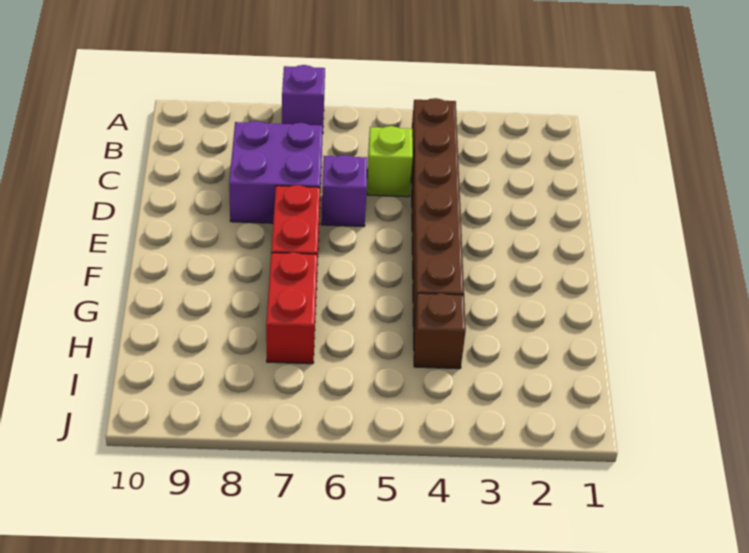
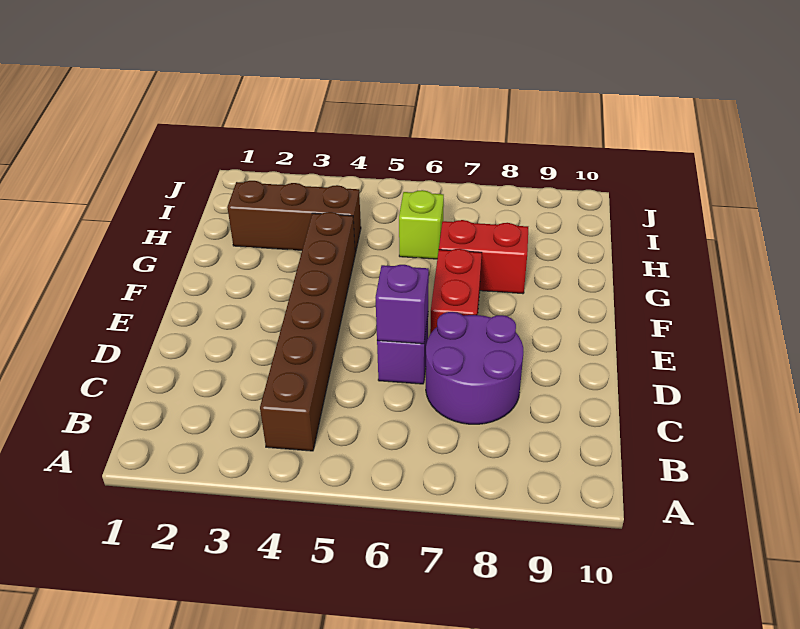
purple brick A7 level 1 -> purple brick D6 level 2
lime brick C5 level 1 -> lime brick H6 level 1
purple brick C7:D8 level 1 -> purple round brick C7:D8 level 1
red brick G7:H7 level 1 -> red brick G7:G8 level 1
brown brick H4 level 1 -> brown brick H2:H4 level 1

